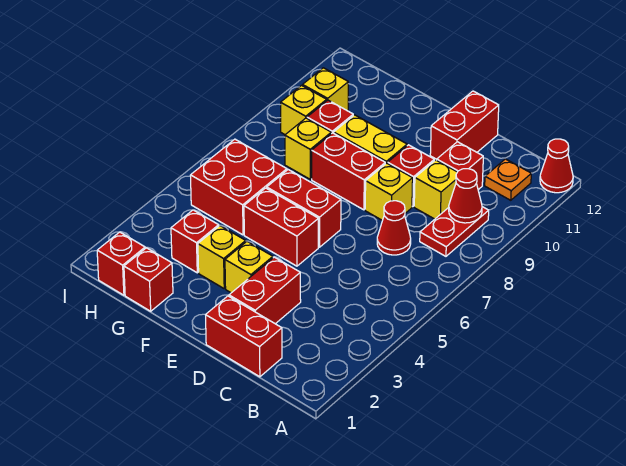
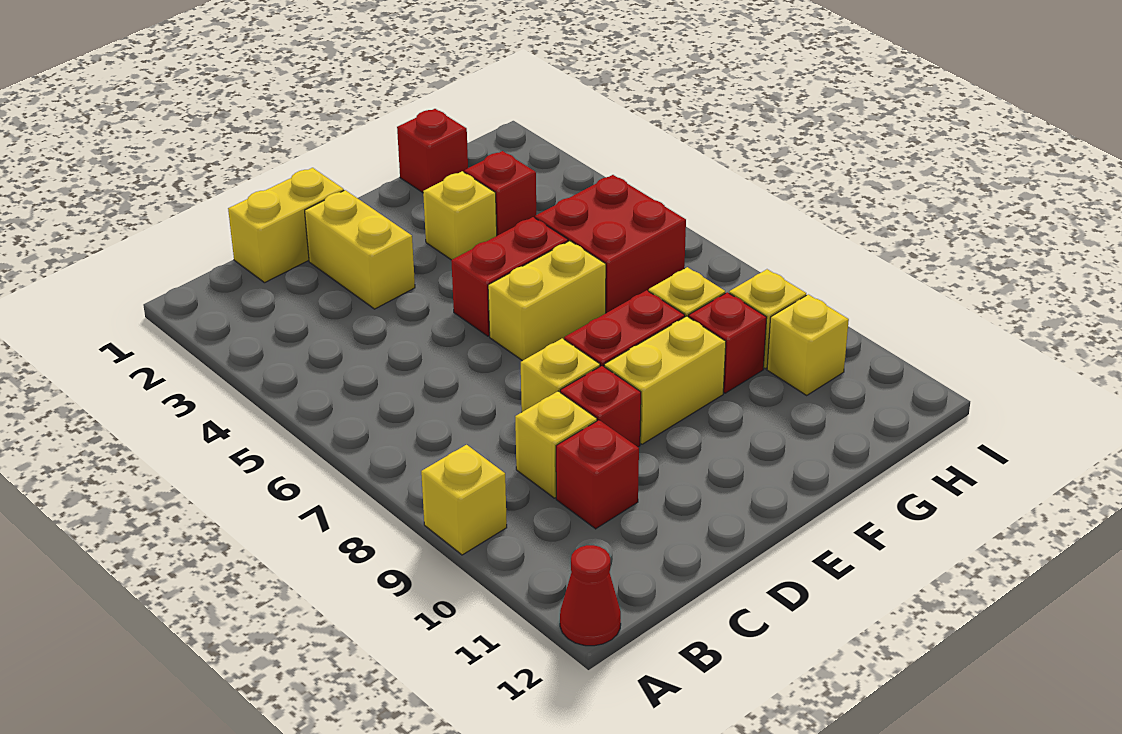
red plate B8:B9 level 1 -> none
red cone B9 level 2 -> none
orange plate B11 level 1 -> none
red brick C1:D1 level 1 -> yellow brick C1:D1 level 1
red cone C7 level 1 -> none
red brick D2:D3 level 1 -> yellow brick D2:D3 level 1
red brick D11:D12 level 1 -> none
yellow brick E3 level 1 -> yellow brick A9 level 1
red brick E6:F6 level 1 -> yellow brick E6:F6 level 1
red brick H1 level 1 -> none

